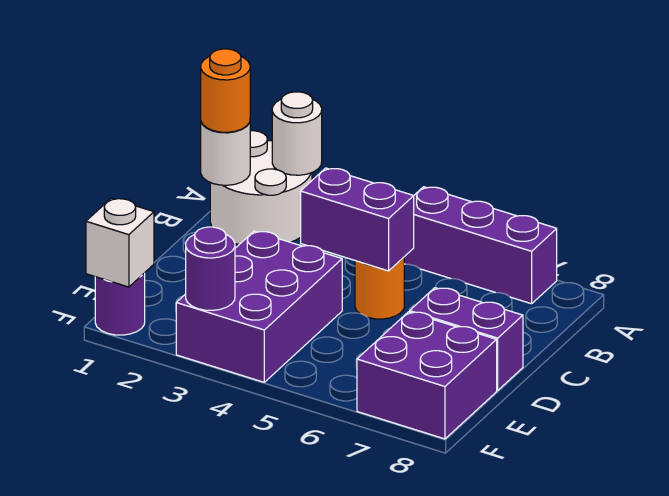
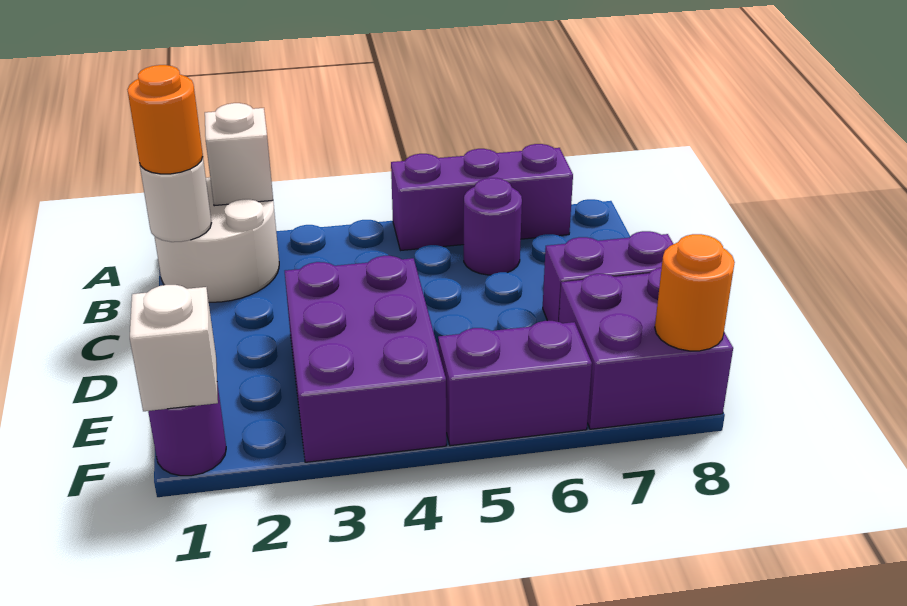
white round brick A2 level 2 -> white brick A2 level 2
purple brick C4:C5 level 2 -> purple brick F5:F6 level 1
orange round brick C5 level 1 -> orange round brick F8 level 2
purple round brick F3 level 2 -> purple round brick B6 level 1

